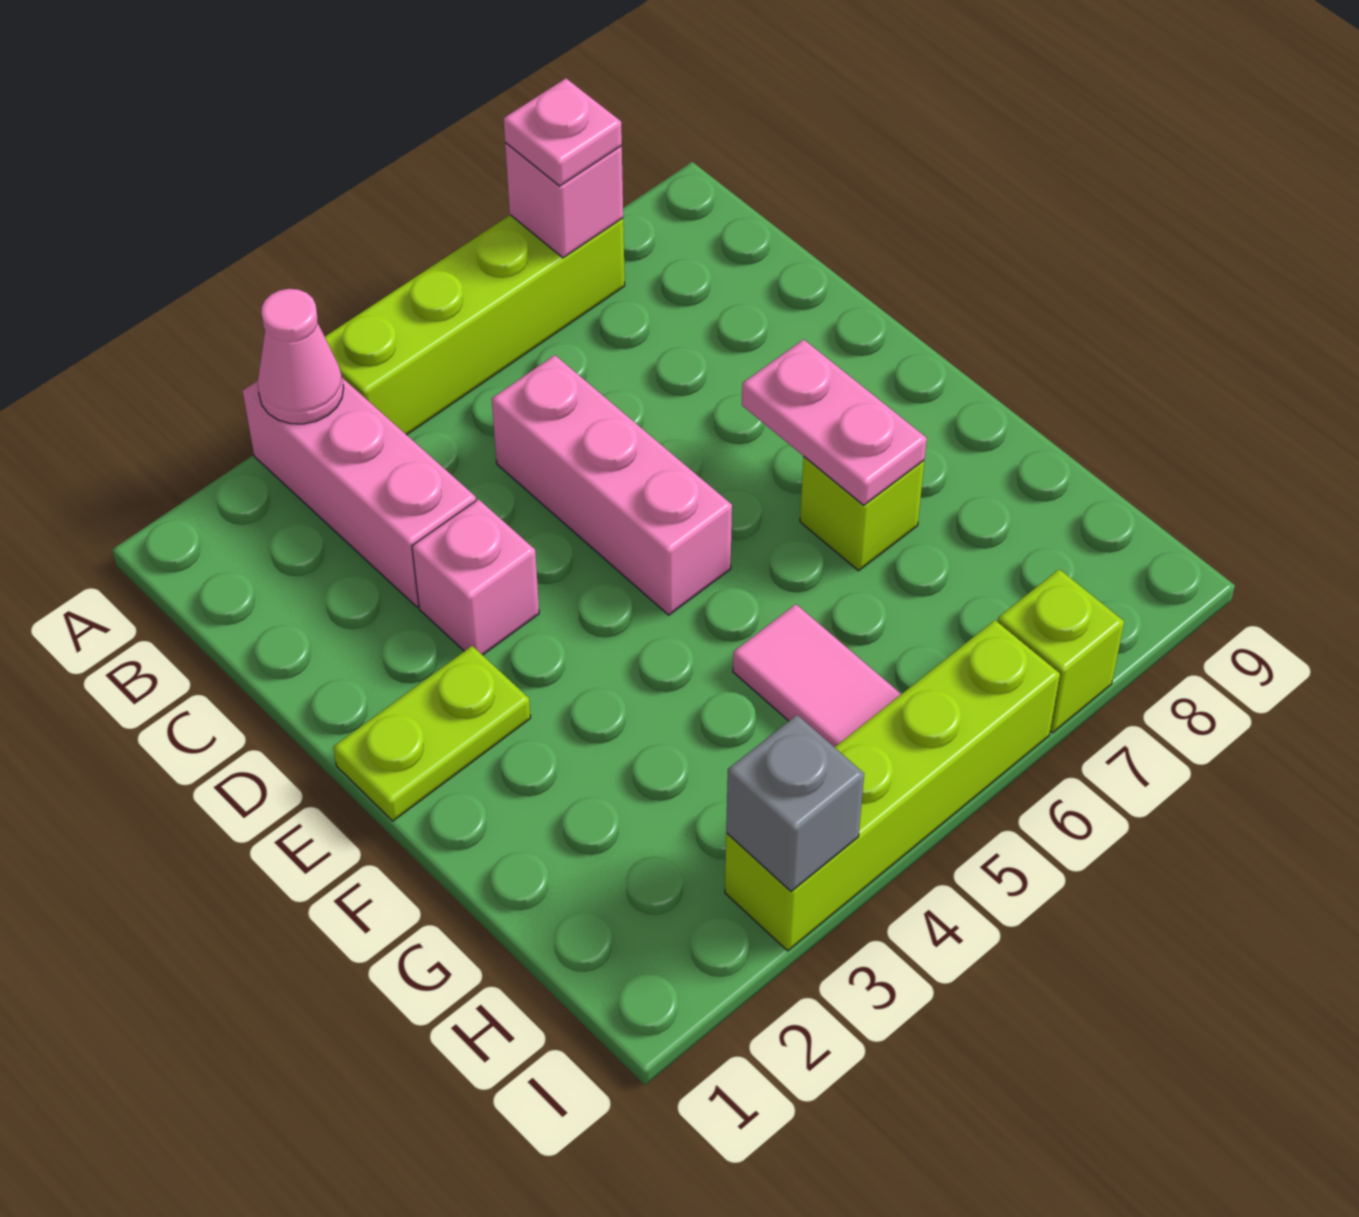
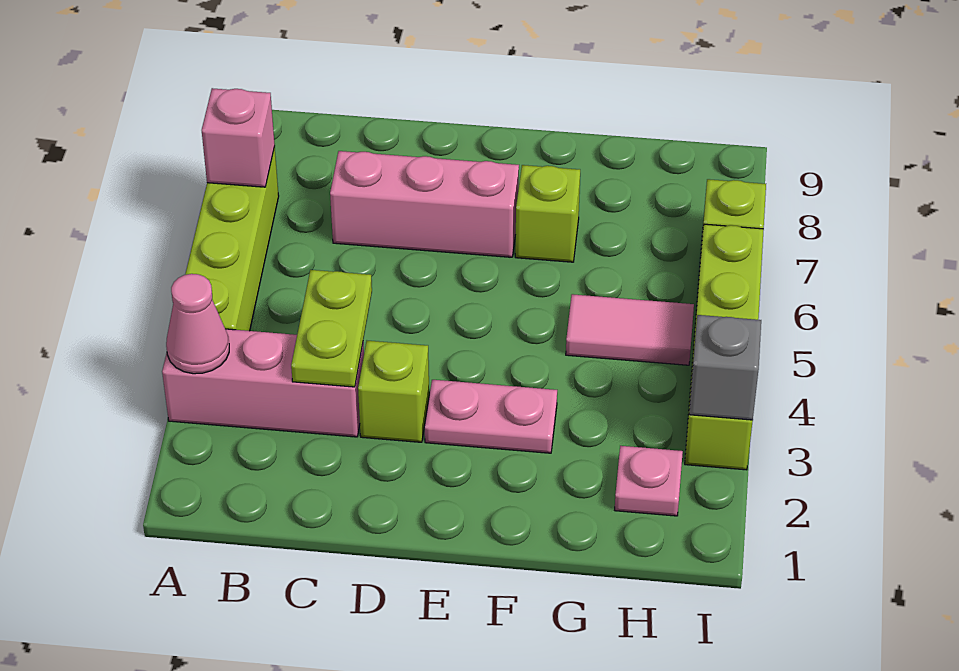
pink plate A7 level 3 -> pink plate H2 level 1
pink brick C5:E5 level 1 -> pink brick C7:E7 level 1
pink brick D3 level 1 -> lime brick D3 level 1
lime plate E1:E2 level 1 -> lime plate C3:C4 level 2
pink plate E7:F7 level 2 -> pink plate E3:F3 level 1

